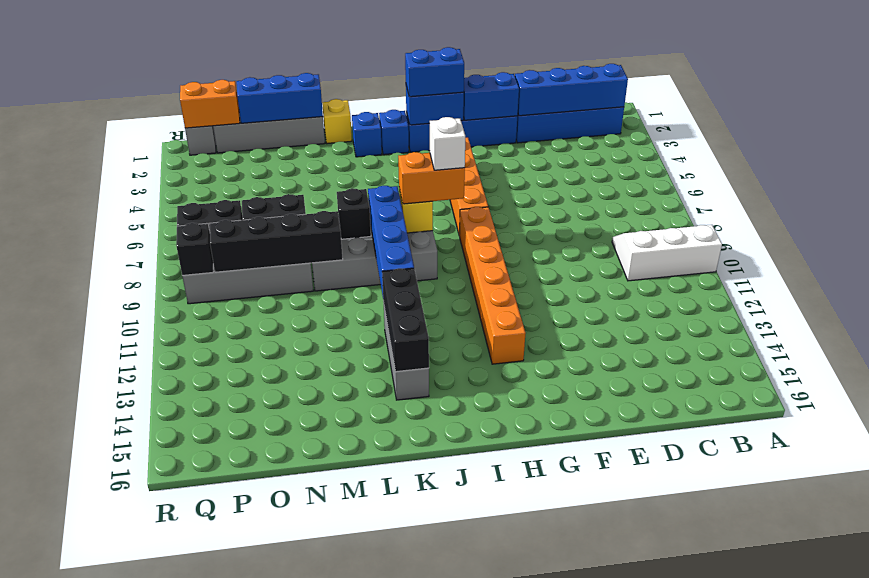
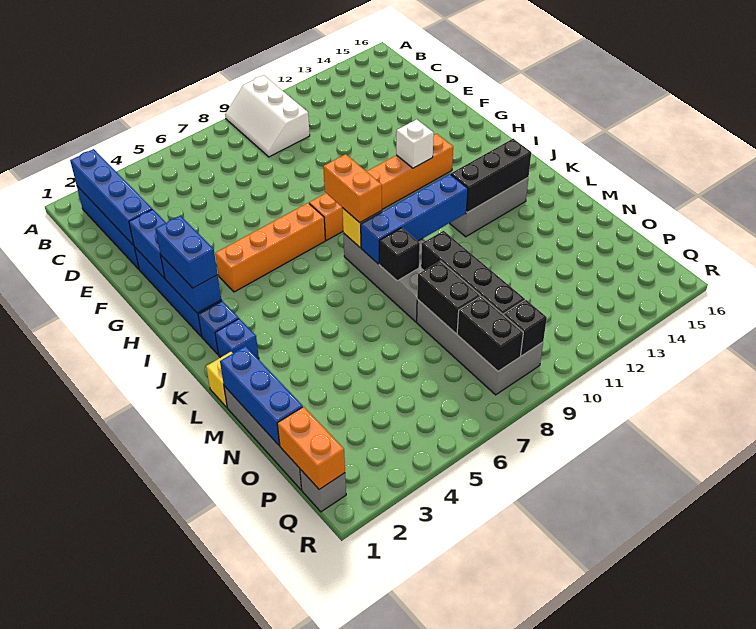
white brick I8 level 4 -> white brick H12 level 2

